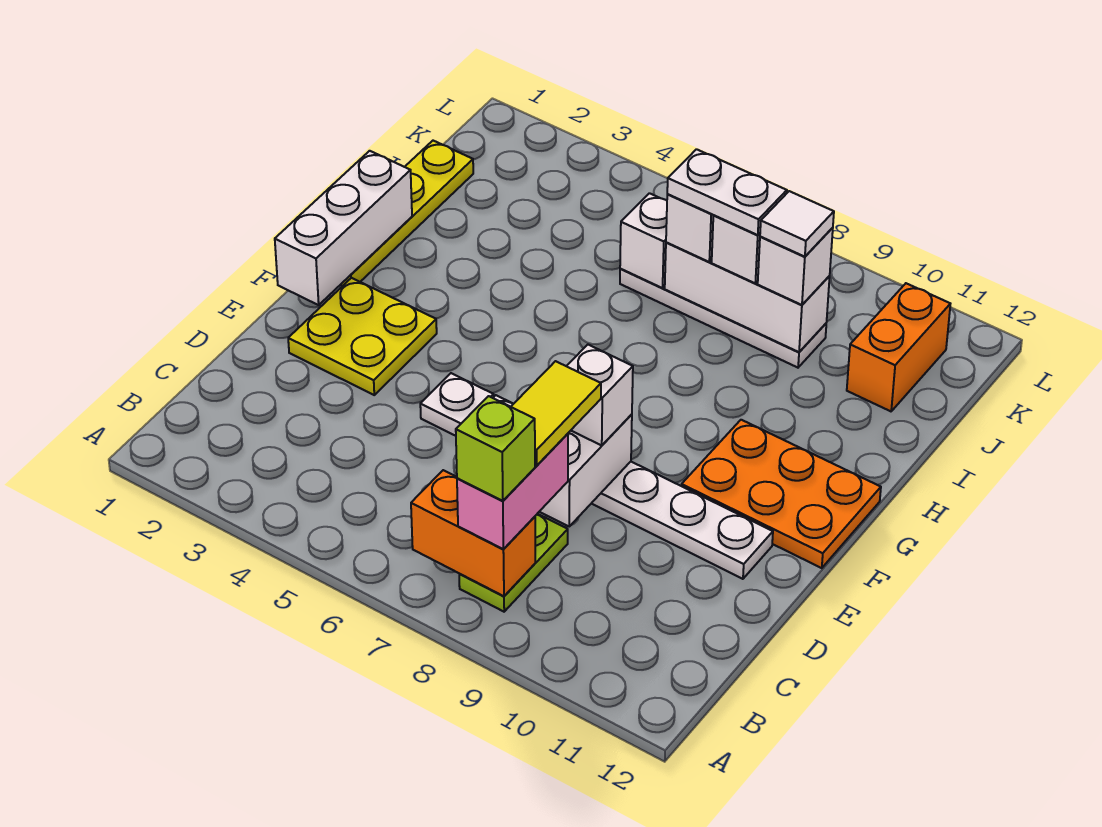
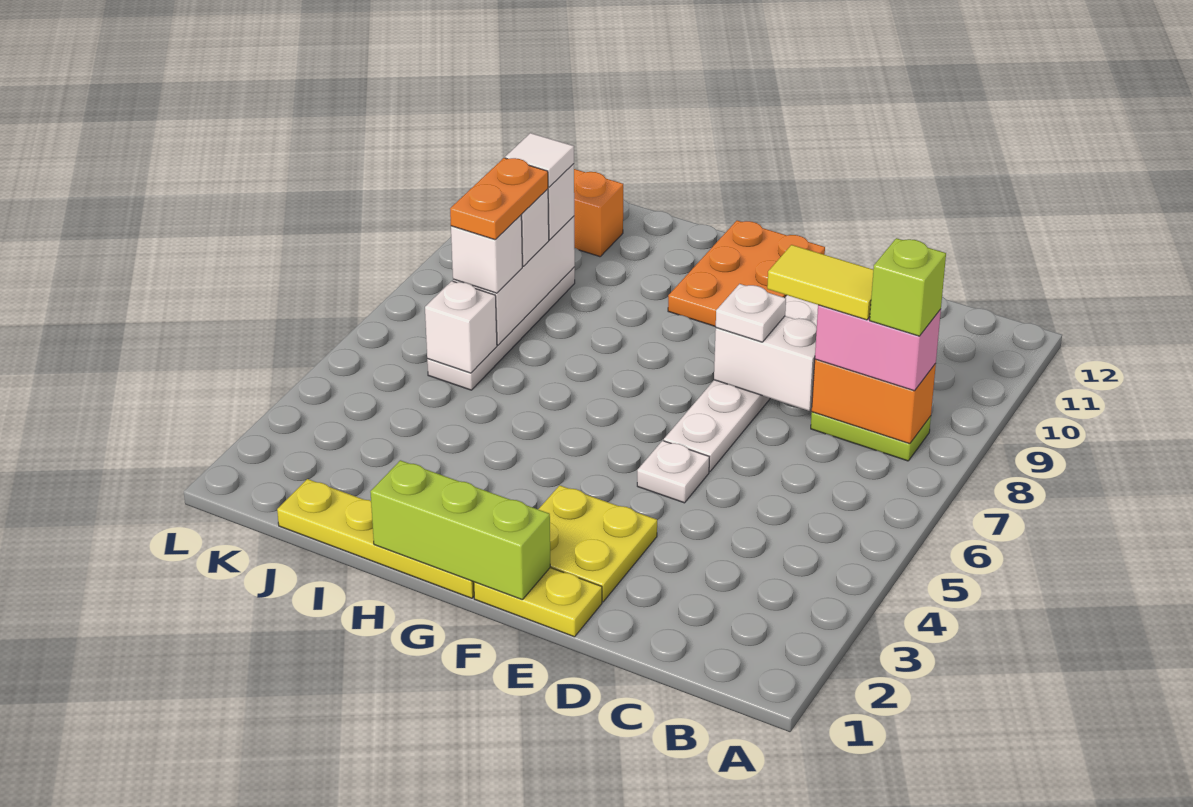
orange brick B7:B8 level 2 -> orange brick B8:C8 level 2
none -> yellow plate E1:F1 level 1
white brick E8 level 3 -> white plate E8 level 3
white brick F1:H1 level 2 -> lime brick F1:H1 level 2
white plate J7:J8 level 4 -> orange plate J7:J8 level 4

